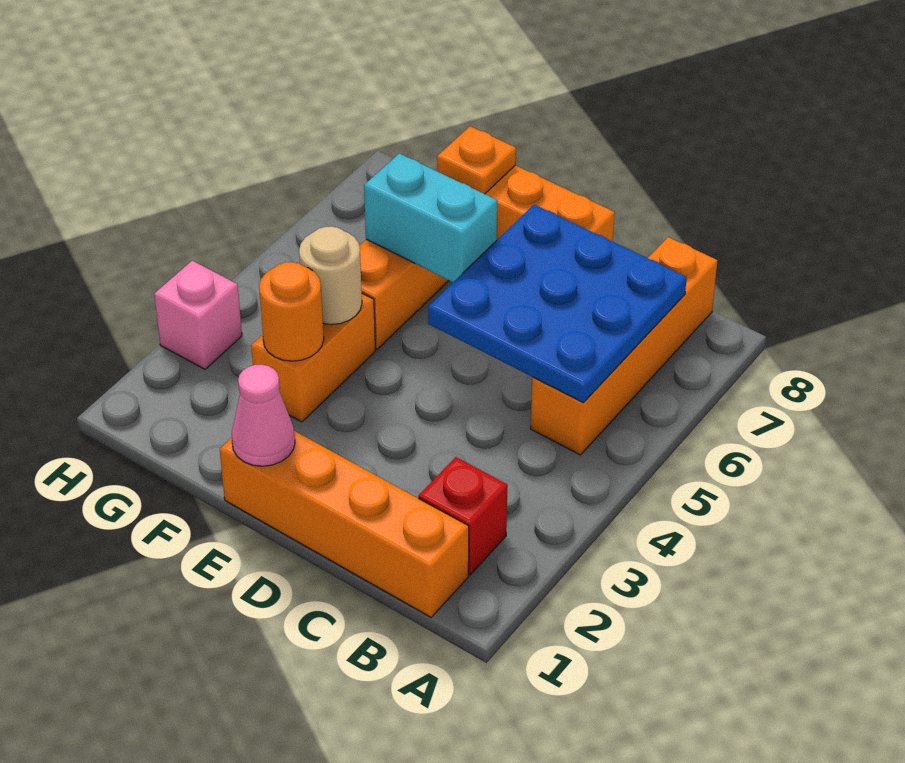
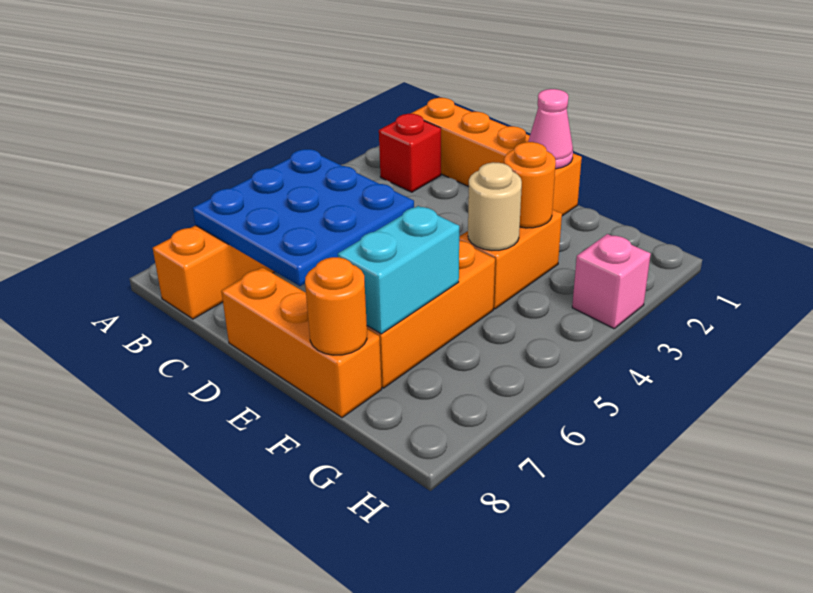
cyan brick E6:F6 level 2 -> cyan brick F6:F7 level 2
orange plate F8 level 2 -> orange round brick F8 level 2

